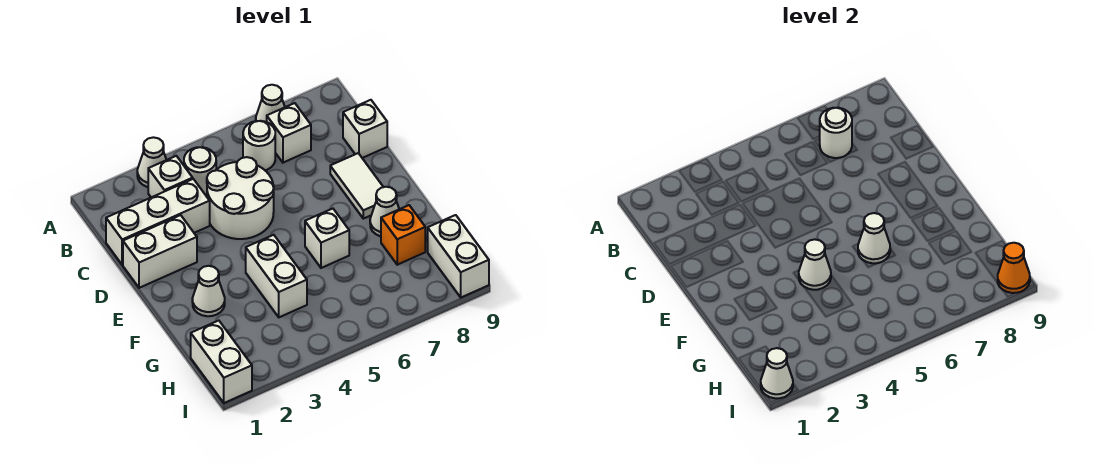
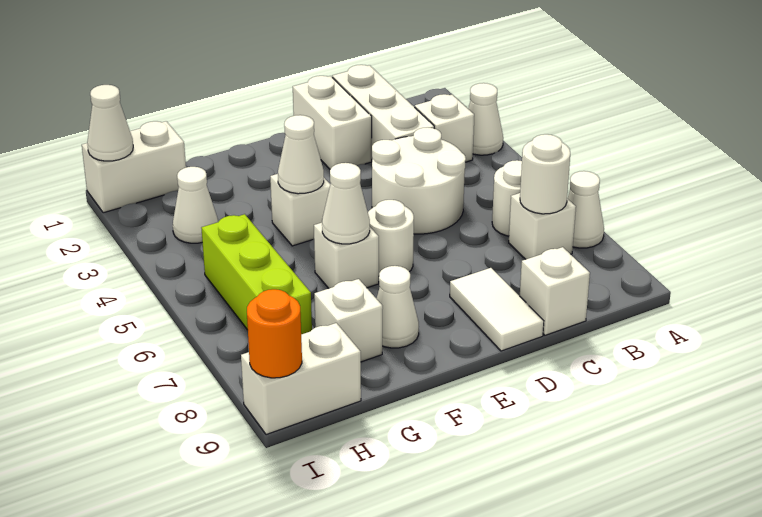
white round brick B4 level 1 -> white round brick E6 level 1
white tile D8:E8 level 1 -> white tile D8:D9 level 1
white cone F2 level 1 -> white cone H3 level 1
white brick F4:G4 level 1 -> white brick F4 level 1
orange brick G8 level 1 -> white brick G8 level 1
none -> lime brick H5:H7 level 1
orange cone I9 level 2 -> orange round brick I9 level 2

